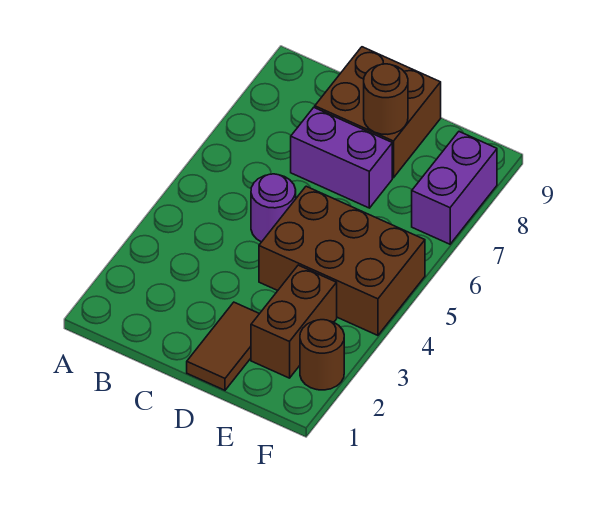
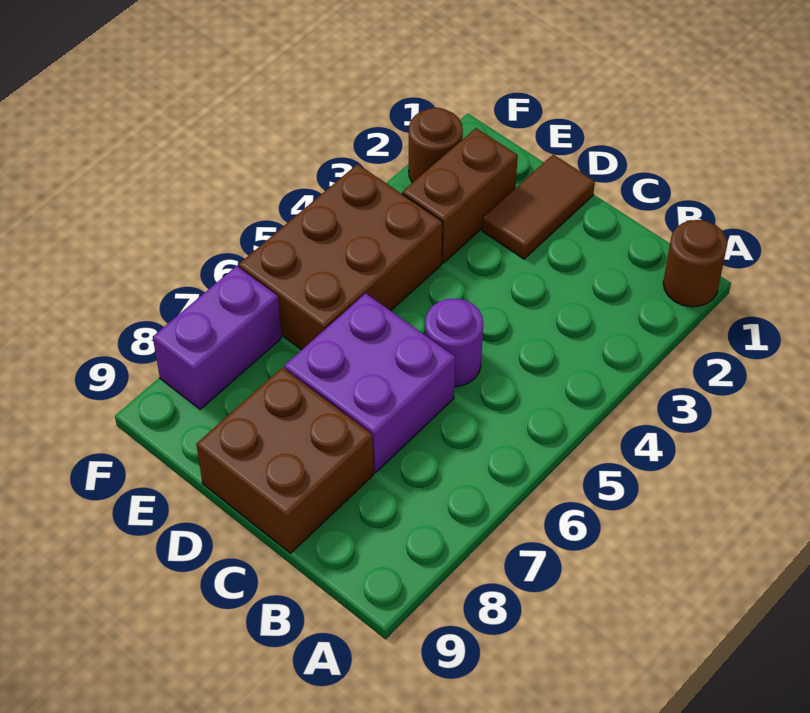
purple brick C7:D7 level 1 -> purple brick C6:D7 level 1
brown brick D4:F5 level 1 -> brown brick E4:F6 level 1
brown round brick D8 level 2 -> brown round brick A1 level 1

